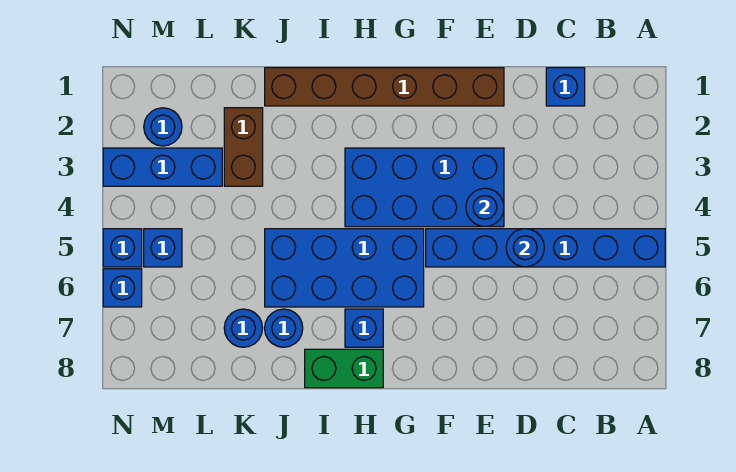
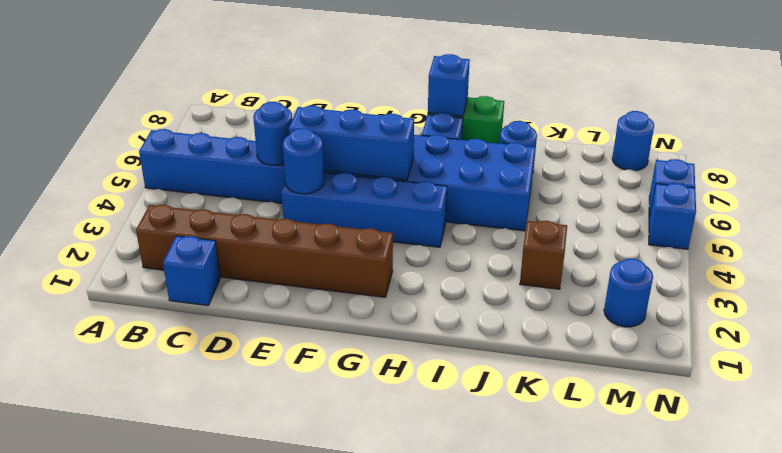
brown brick E1:J1 level 1 -> brown brick B2:G2 level 1
blue brick E3:H4 level 1 -> blue brick E4:H4 level 1
brown brick K2:K3 level 1 -> brown brick K3 level 1
blue round brick K7 level 1 -> blue round brick M8 level 1
blue brick L3:N3 level 1 -> blue brick E5:G5 level 2
blue brick M5 level 1 -> blue brick H8 level 2

